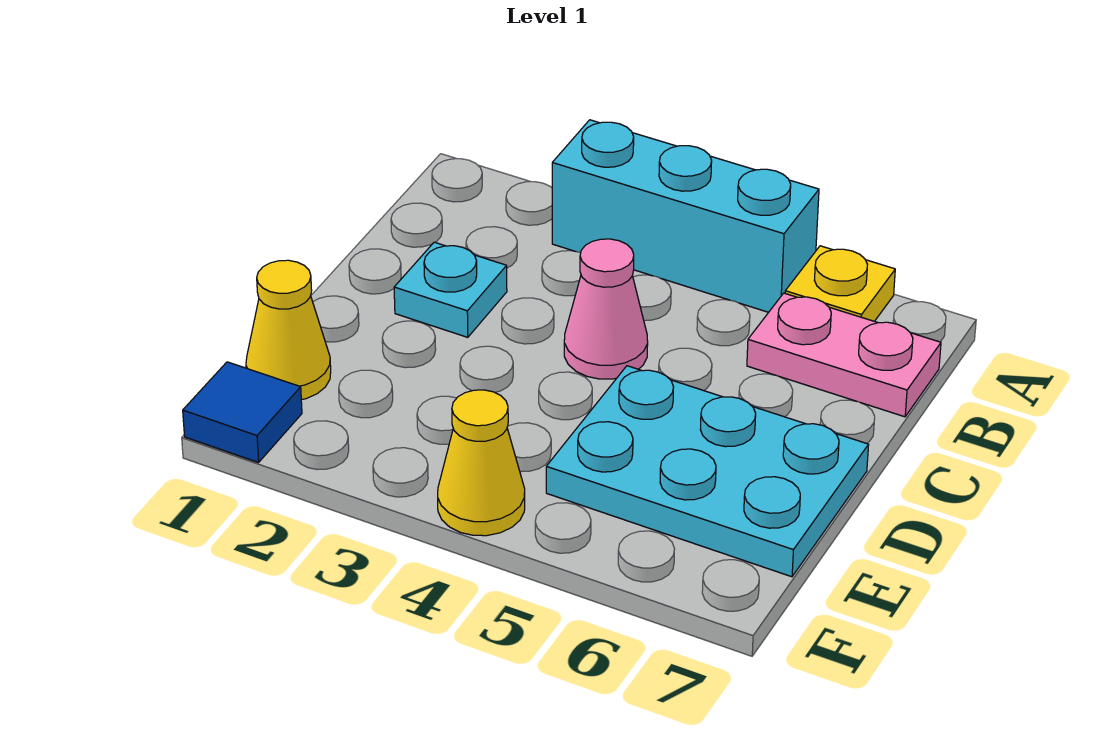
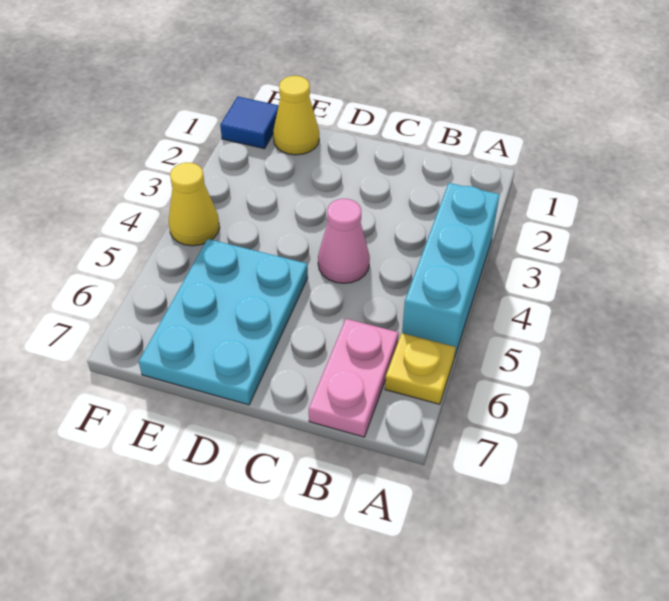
cyan plate C2 level 1 -> none

